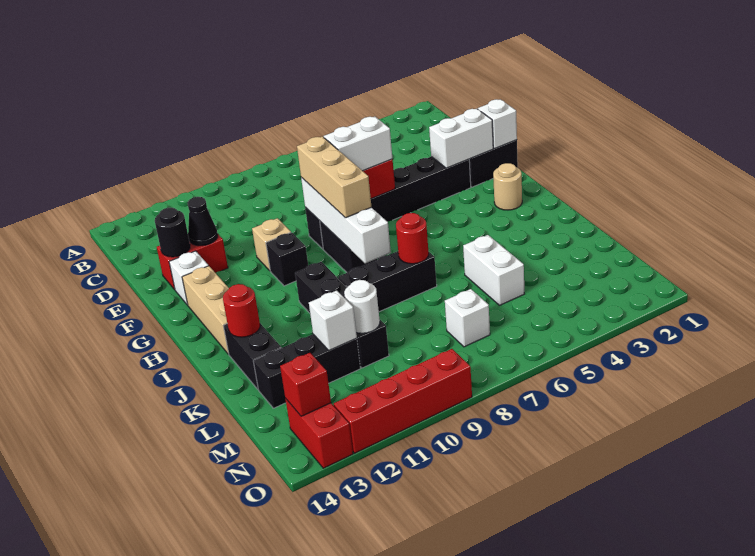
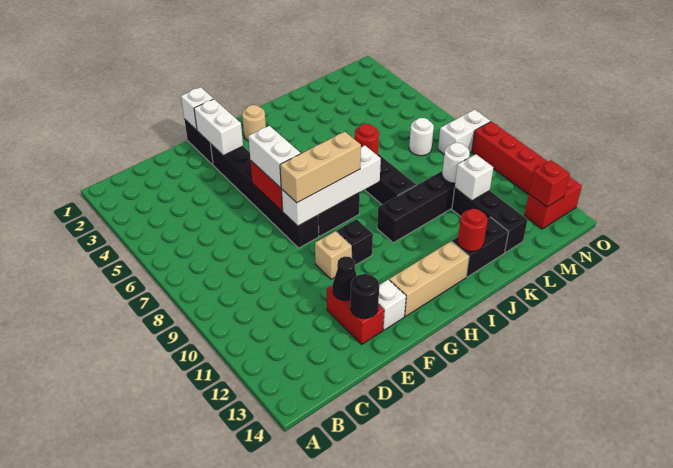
white brick K5:L5 level 1 -> white brick N8:O8 level 1
white brick M7 level 1 -> white round brick M7 level 1

